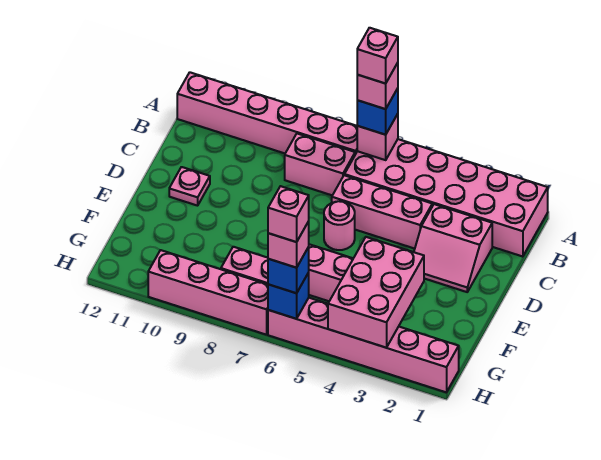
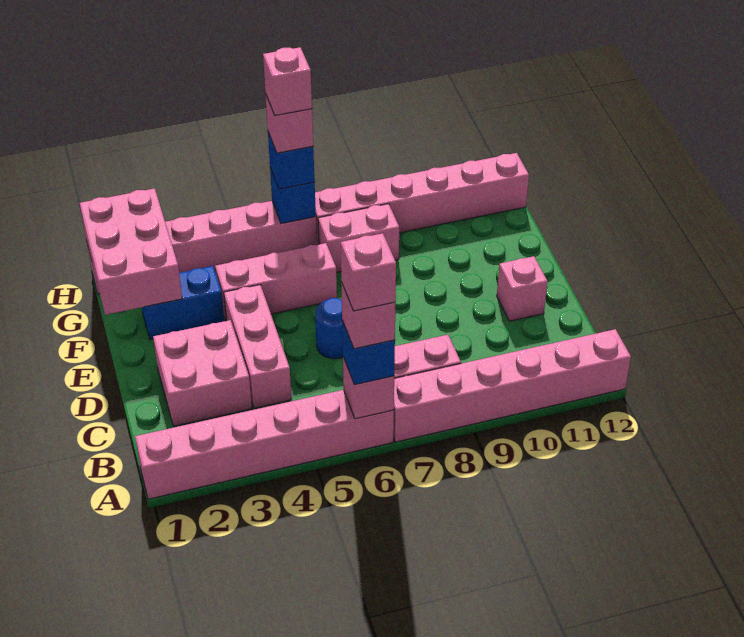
pink brick A1:B6 level 1 -> pink brick A1:A6 level 1
pink slope C2:D3 level 1 top C -> pink brick C2:D3 level 1
pink brick C4:C6 level 1 -> pink brick C4:E4 level 1
pink round brick D6 level 1 -> blue round brick D6 level 1
pink plate D11 level 1 -> pink brick D11 level 1
none -> blue brick F2:F3 level 1
pink brick F3:H4 level 2 -> pink brick F1:H2 level 2
pink brick H7:H10 level 1 -> pink brick H7:H12 level 1

